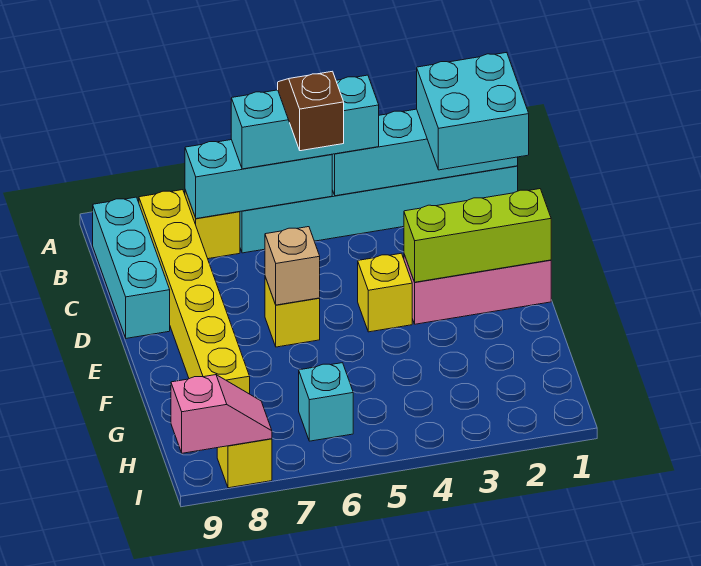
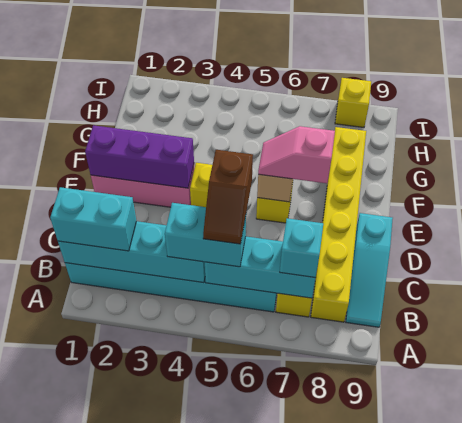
cyan brick B1:C2 level 3 -> cyan brick B1:B2 level 3
cyan brick B4:B6 level 3 -> cyan brick B4:B5 level 3
cyan brick B9:D9 level 1 -> cyan slope B9:D9 level 1 top D
lime brick E1:E3 level 2 -> purple brick E1:E3 level 2
cyan brick H6 level 1 -> cyan brick B7 level 3
pink slope I8:I9 level 2 top 9 -> pink slope E6:E7 level 3 top 7

